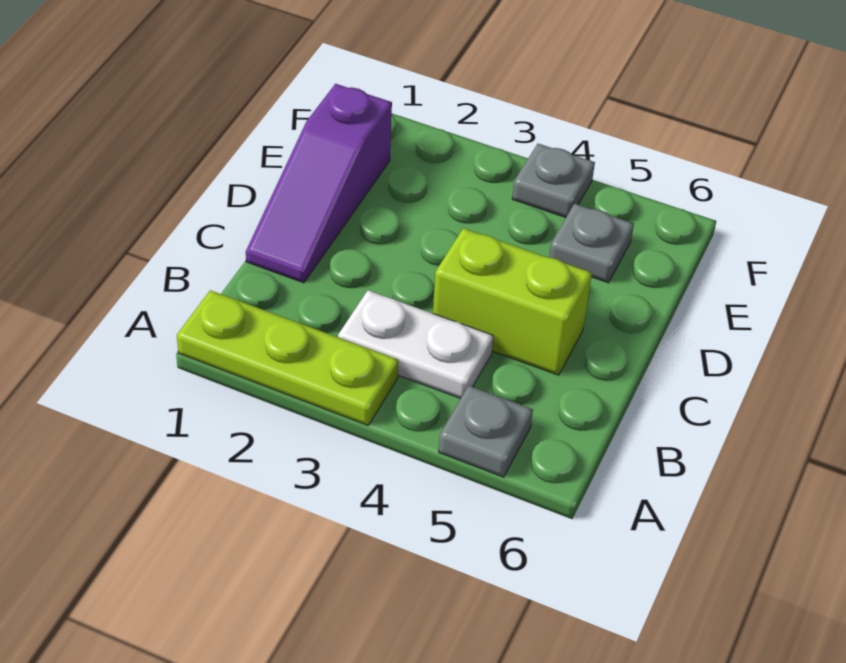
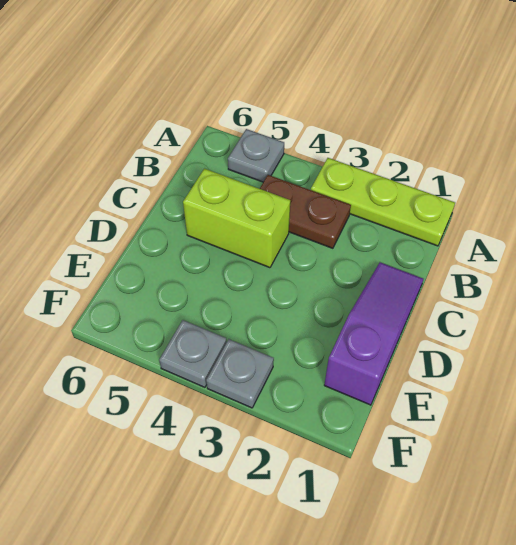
white plate B3:B4 level 1 -> brown plate B3:B4 level 1
grey plate E5 level 1 -> grey plate F3 level 1

